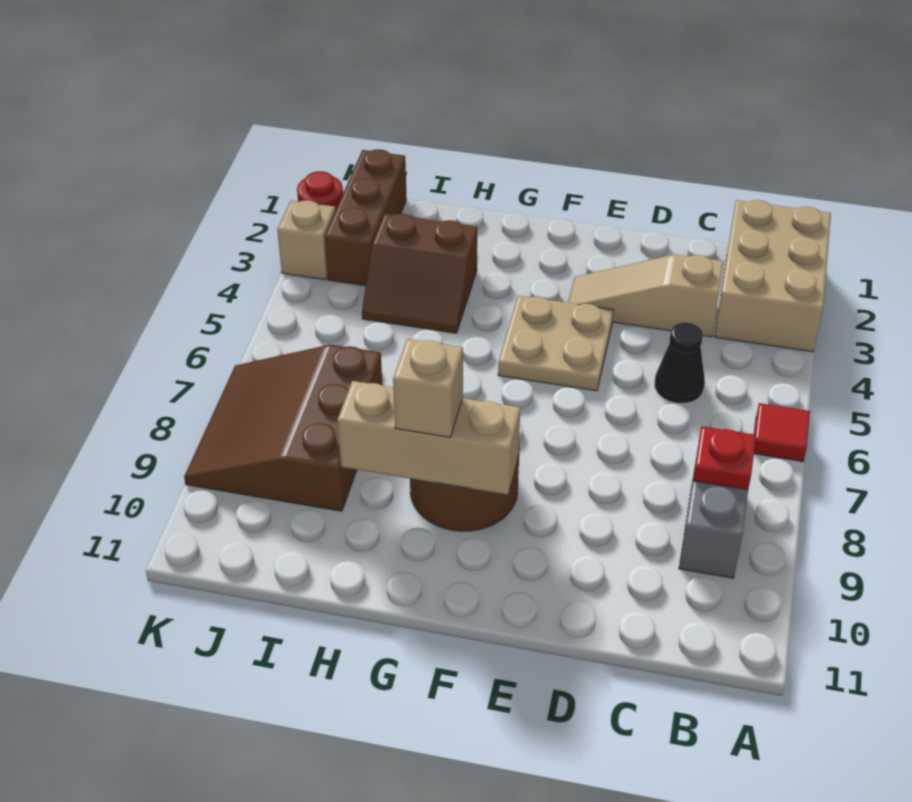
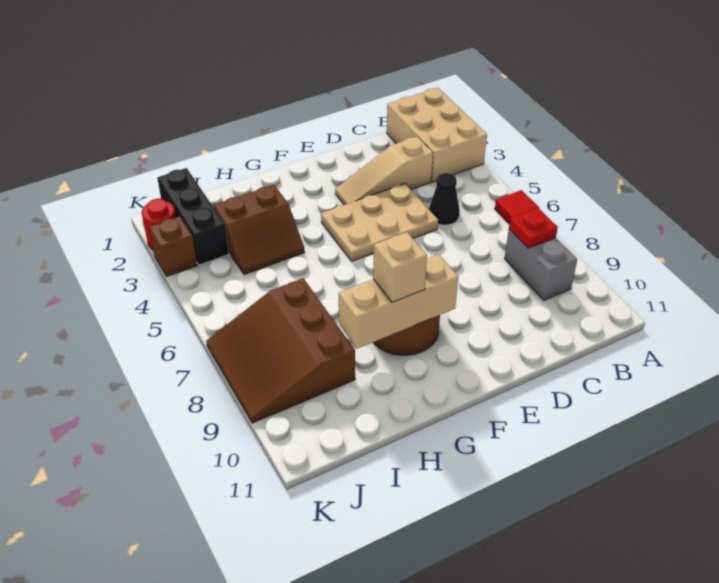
tan plate E4:F5 level 1 -> tan plate D4:F5 level 1
brown brick J1:J3 level 1 -> black brick J1:J3 level 1
tan brick K3 level 1 -> brown brick K3 level 1

